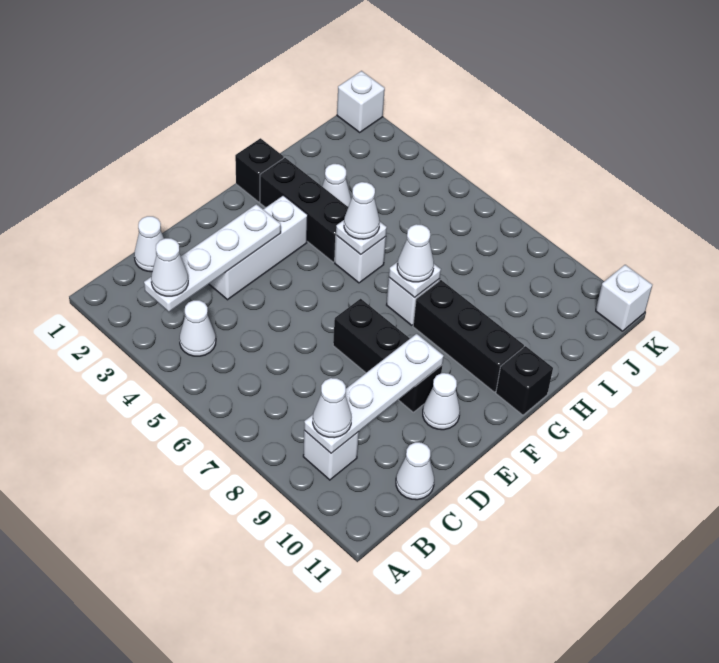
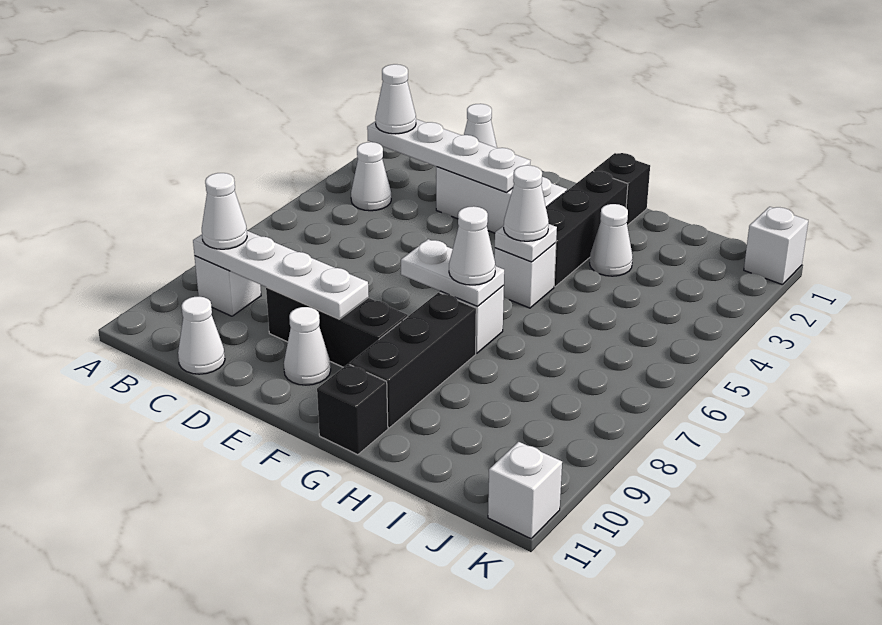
black brick E7:E9 level 1 -> black brick D9:F9 level 1
white plate G7 level 2 -> white plate F7:G7 level 2

